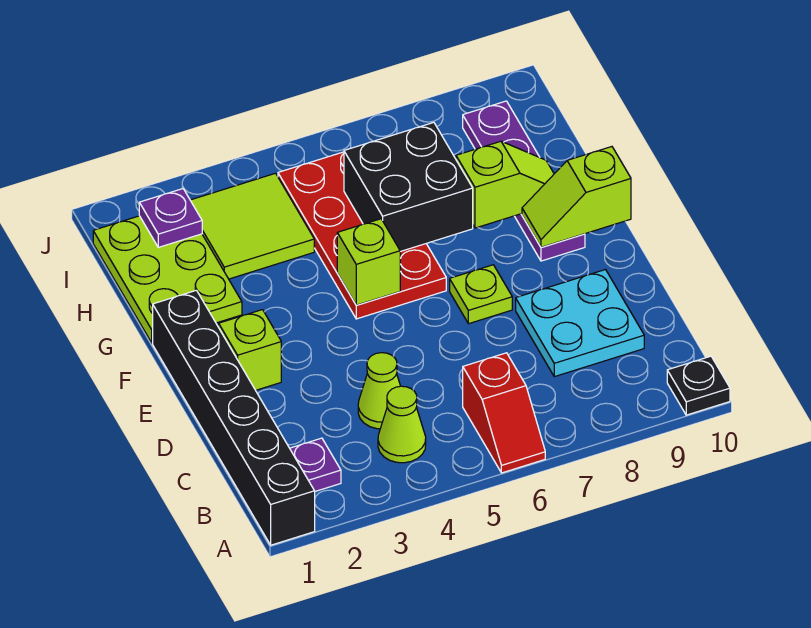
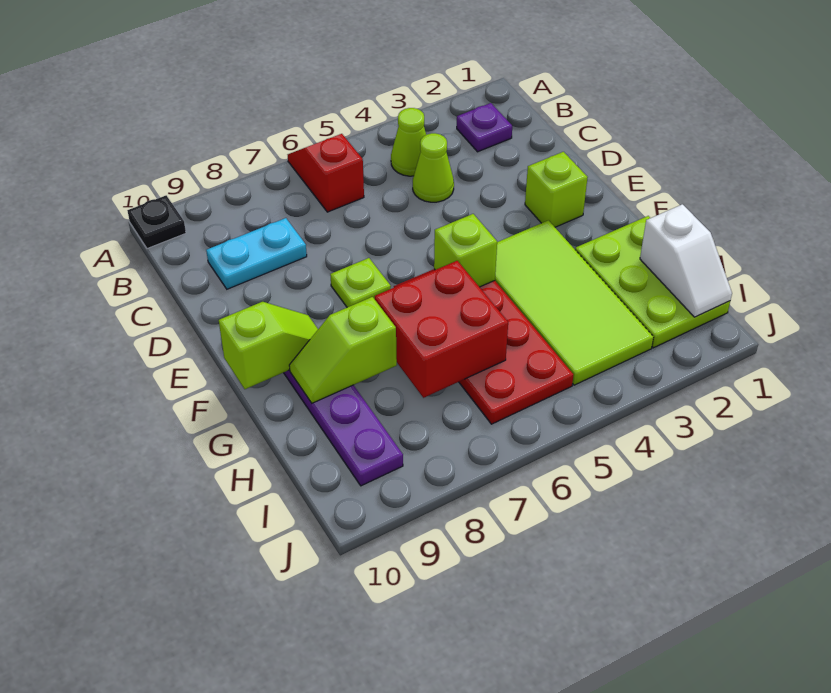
black brick A1:F1 level 1 -> none
cyan plate C8:D9 level 1 -> cyan plate C8:C9 level 1
black brick G6:H7 level 2 -> red brick G6:H7 level 2
none -> white slope H1:I1 level 2 top H
lime tile H3:I4 level 1 -> lime tile F3:I4 level 1
purple plate I2 level 2 -> none

